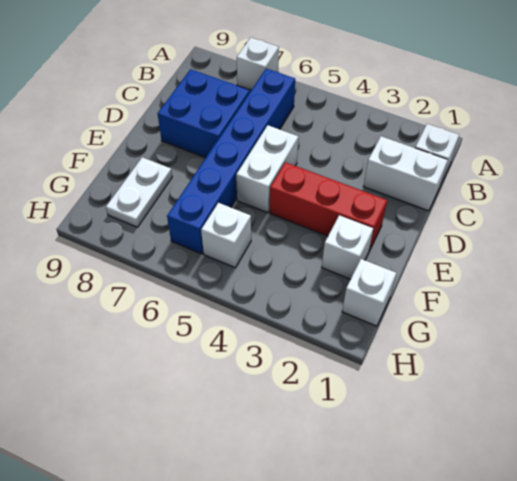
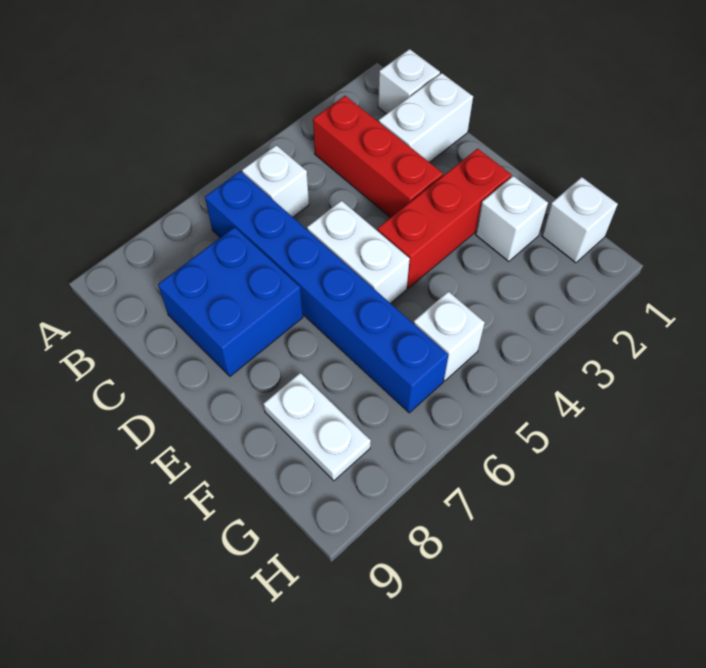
white brick A7 level 1 -> white brick B5 level 1
none -> red brick B3:D3 level 1

